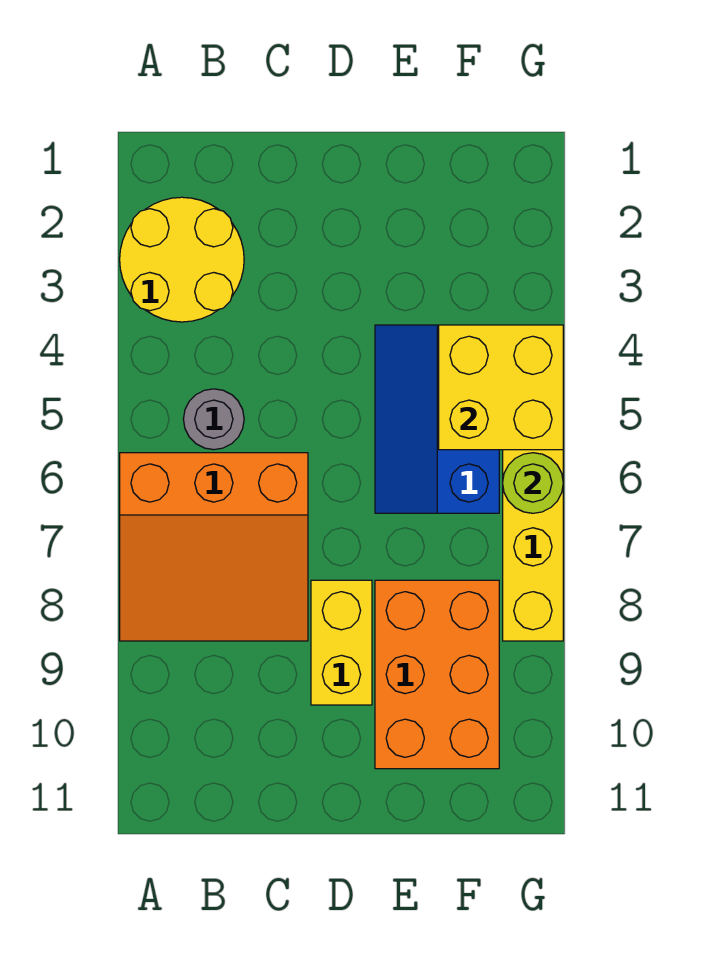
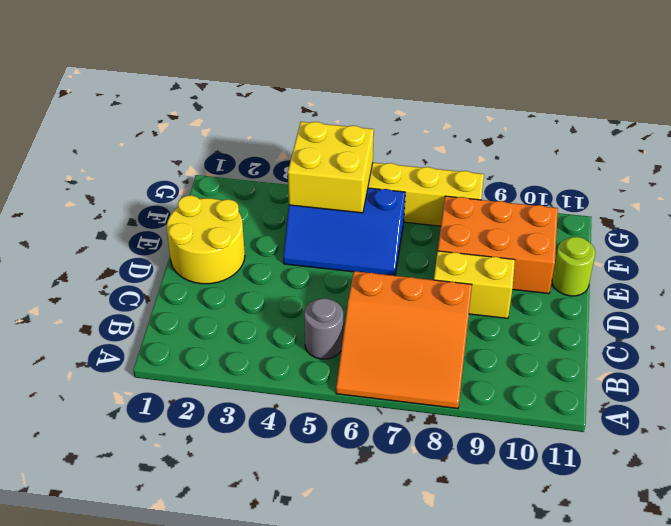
yellow round brick A2:B3 level 1 -> yellow round brick D1:E2 level 1
orange slope A6:C8 level 1 top 6 -> orange slope A6:C8 level 1 top C
lime round brick G6 level 2 -> lime round brick E11 level 1

